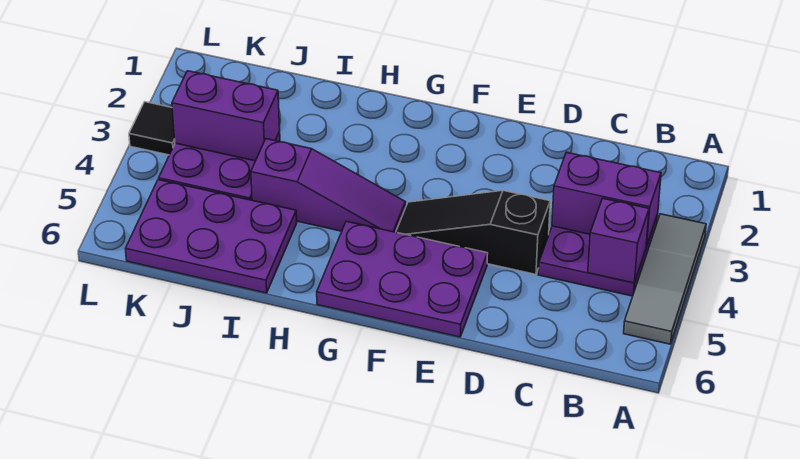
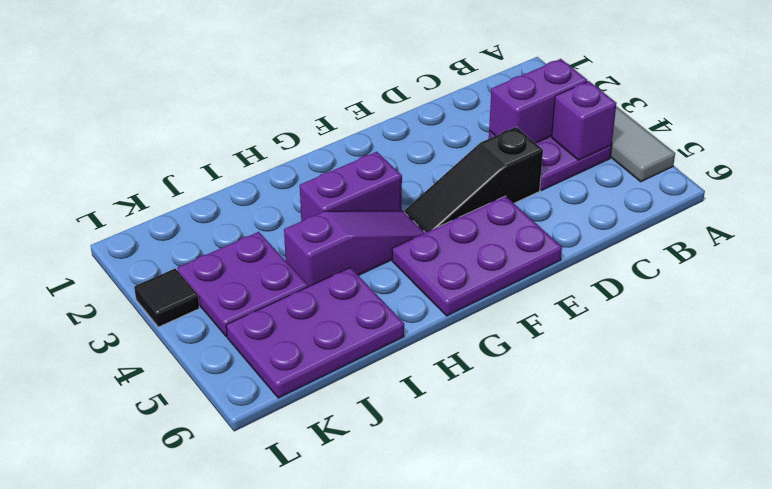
purple brick J3:K3 level 2 -> purple brick G3:H3 level 1

